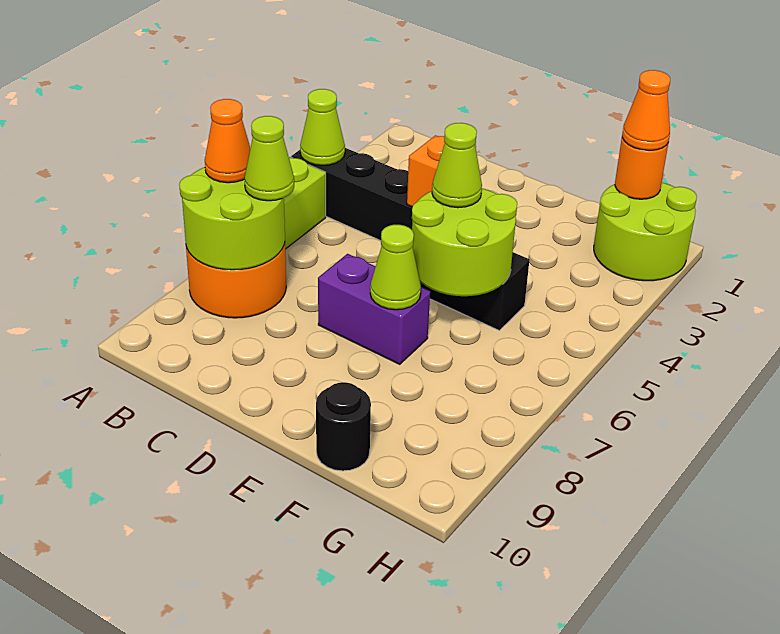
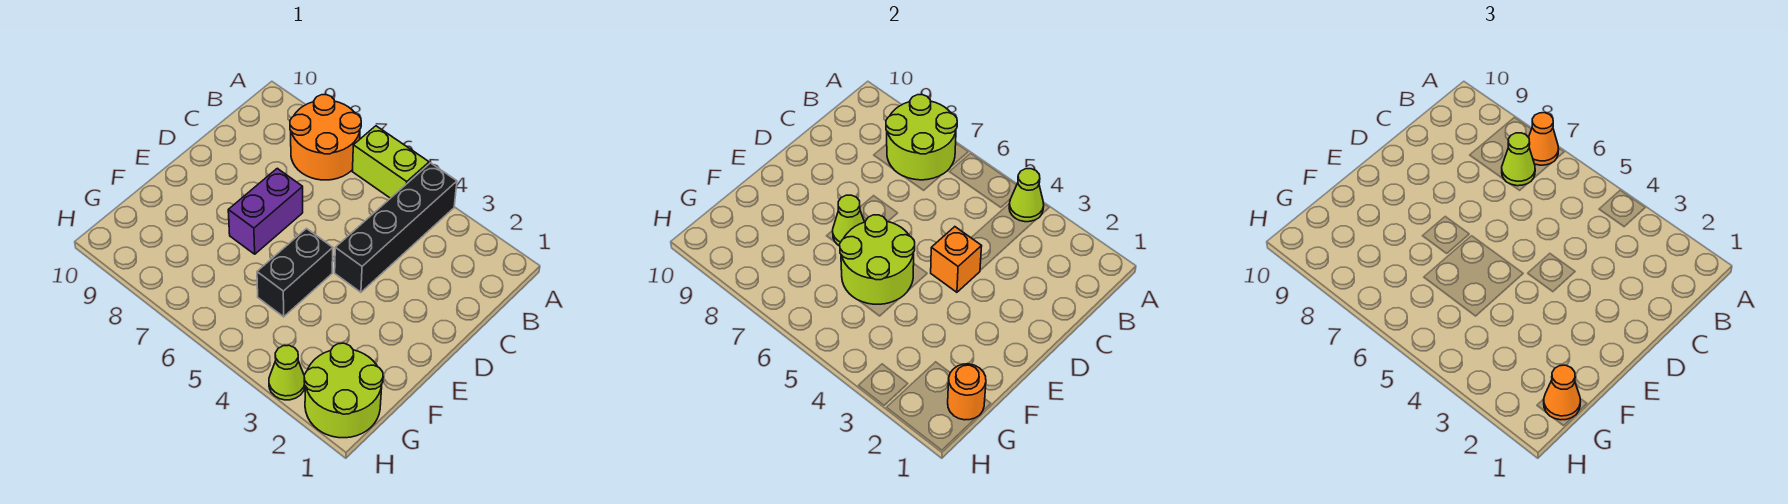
lime cone E5 level 3 -> lime cone H3 level 1
black round brick F10 level 1 -> none

